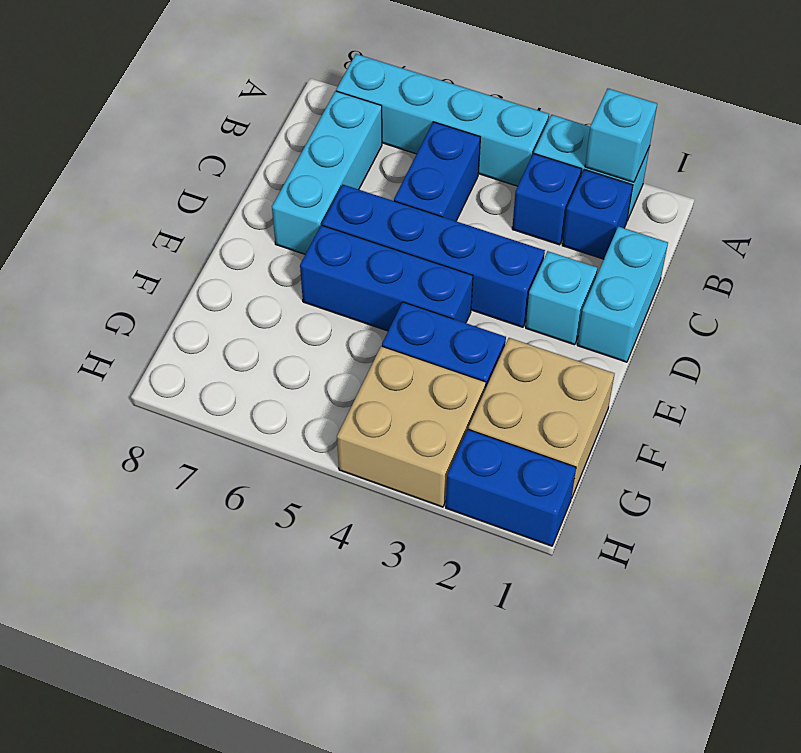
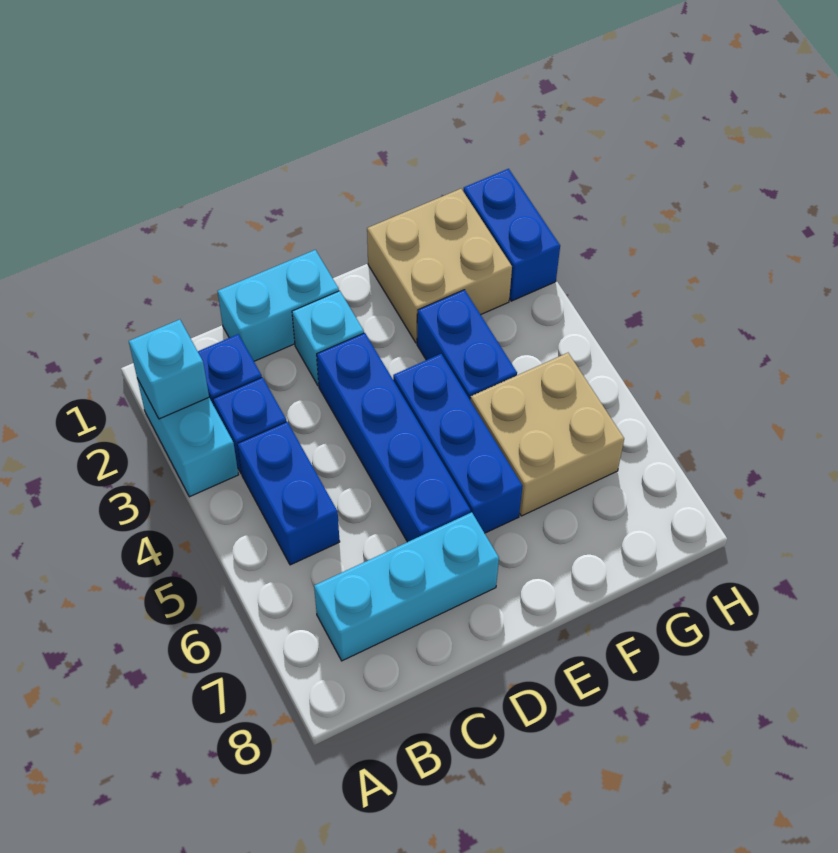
cyan brick A4:A7 level 1 -> none
blue brick B5:C5 level 1 -> blue brick B4:B5 level 1
tan brick G3:H4 level 1 -> tan brick F5:G6 level 1

